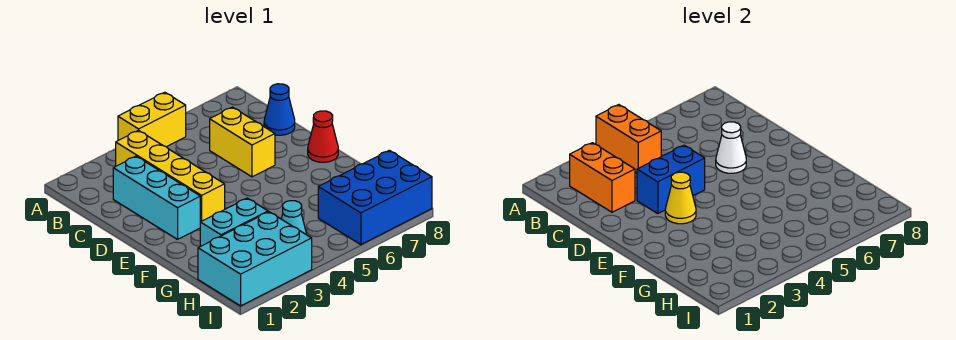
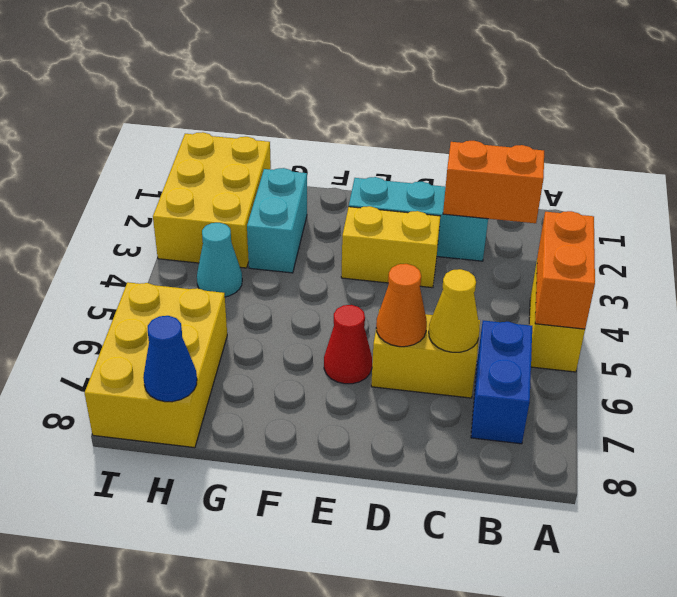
orange brick A4:B4 level 2 -> orange brick A4:A5 level 2
yellow brick B3:E3 level 1 -> yellow brick D3:E3 level 1
blue cone C8 level 1 -> blue cone H8 level 2
blue brick D3:D4 level 2 -> blue brick B6:B7 level 1
white cone D6 level 2 -> orange cone D6 level 2
yellow cone E3 level 2 -> yellow cone C6 level 2
red cone E8 level 1 -> red cone E6 level 1
cyan brick H1:I3 level 1 -> yellow brick H1:I3 level 1
blue brick H6:I8 level 1 -> yellow brick H6:I8 level 1

